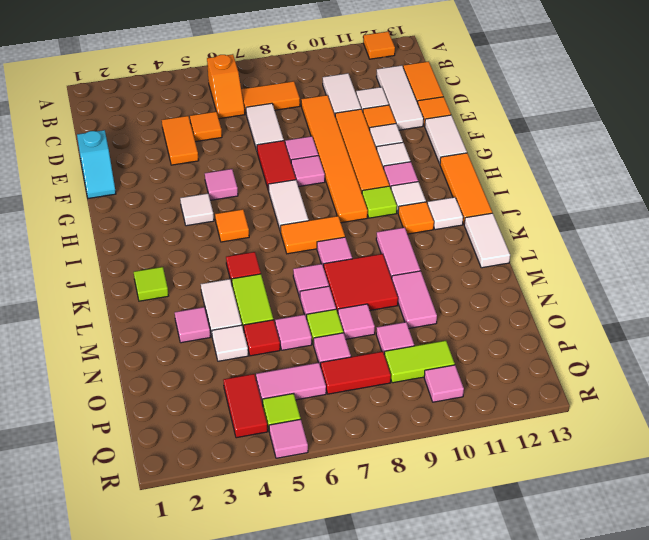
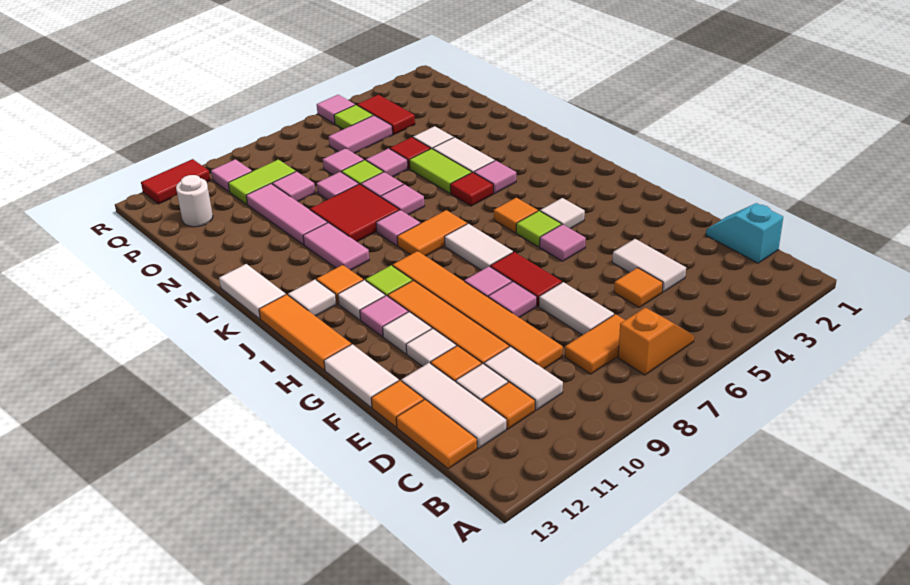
orange tile A12 level 1 -> orange tile C11 level 1
orange slope B6:C6 level 1 top B -> orange slope B6:B7 level 1 top 7
orange tile D4:E4 level 1 -> white tile D4:E4 level 1
cyan slope E1:F1 level 1 top E -> cyan slope C1:D1 level 1 top C
lime tile K2 level 1 -> lime tile H5 level 1
pink tile M3 level 1 -> pink tile K4 level 1
pink tile M10:N10 level 1 -> pink tile M10:O10 level 1
red tile P7:P8 level 1 -> red tile R11:R12 level 1
none -> white round brick P12 level 1

